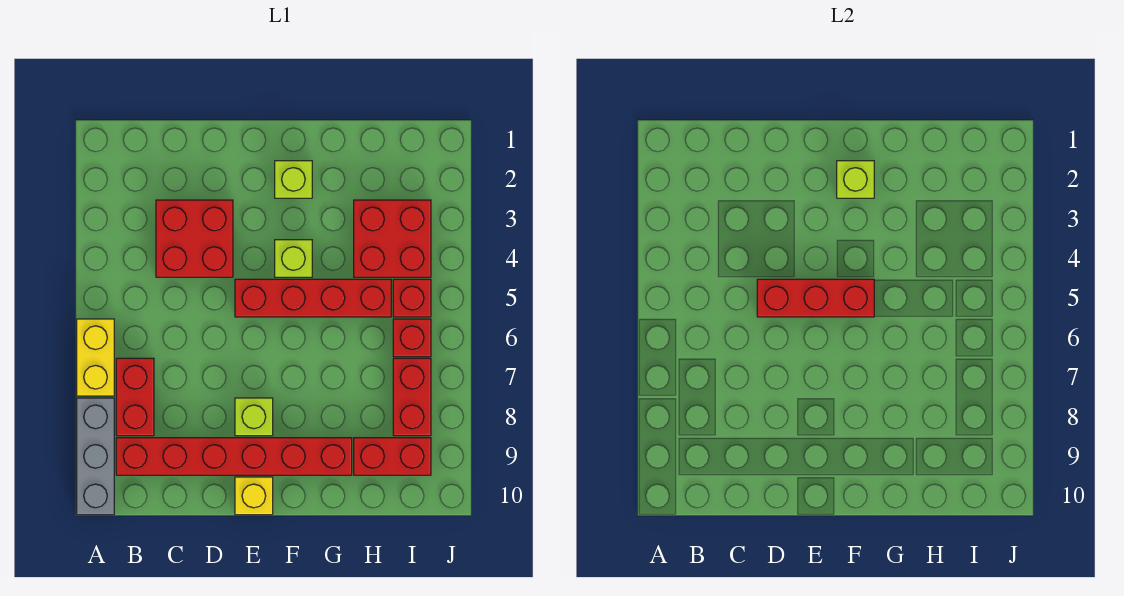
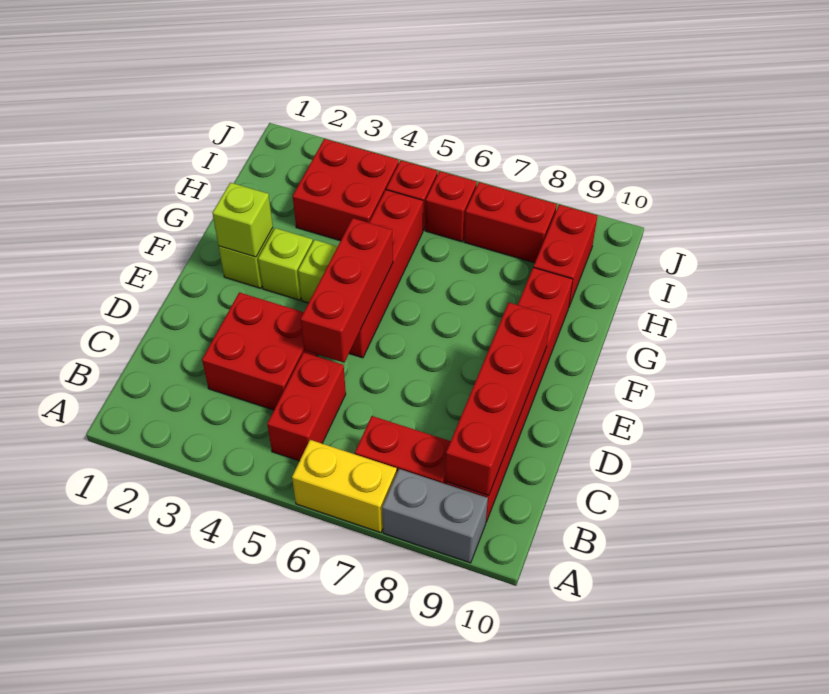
grey brick A8:A10 level 1 -> grey brick A8:A9 level 1
none -> red brick B5:C5 level 1
none -> red brick B9:E9 level 2
lime brick E8 level 1 -> lime brick F3 level 1
yellow brick E10 level 1 -> none

